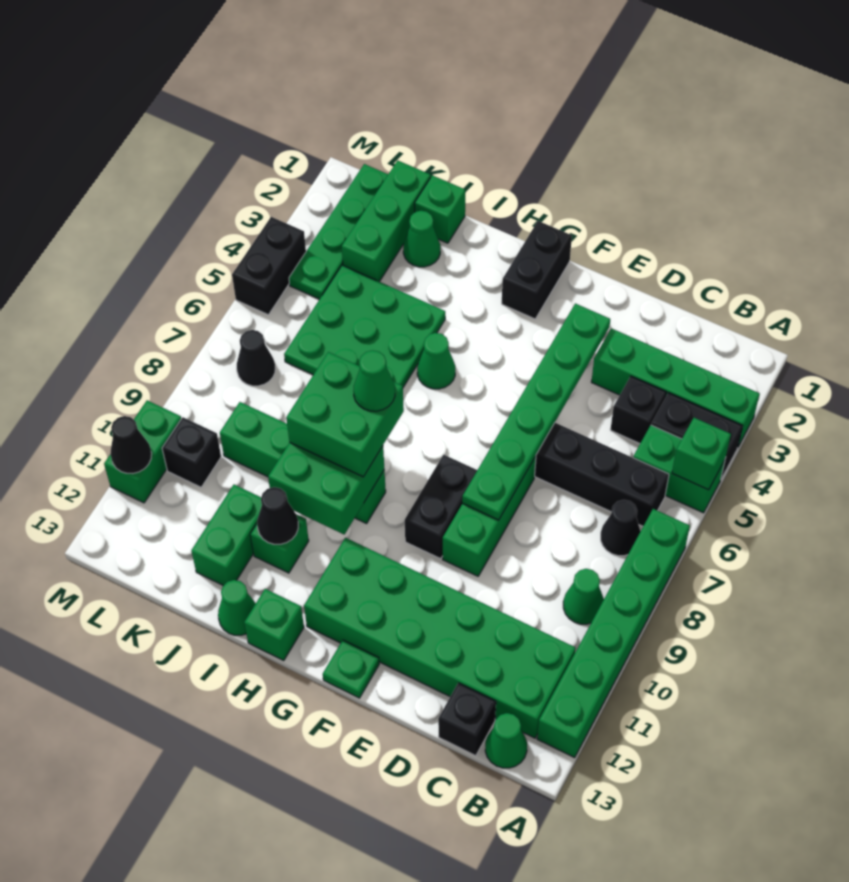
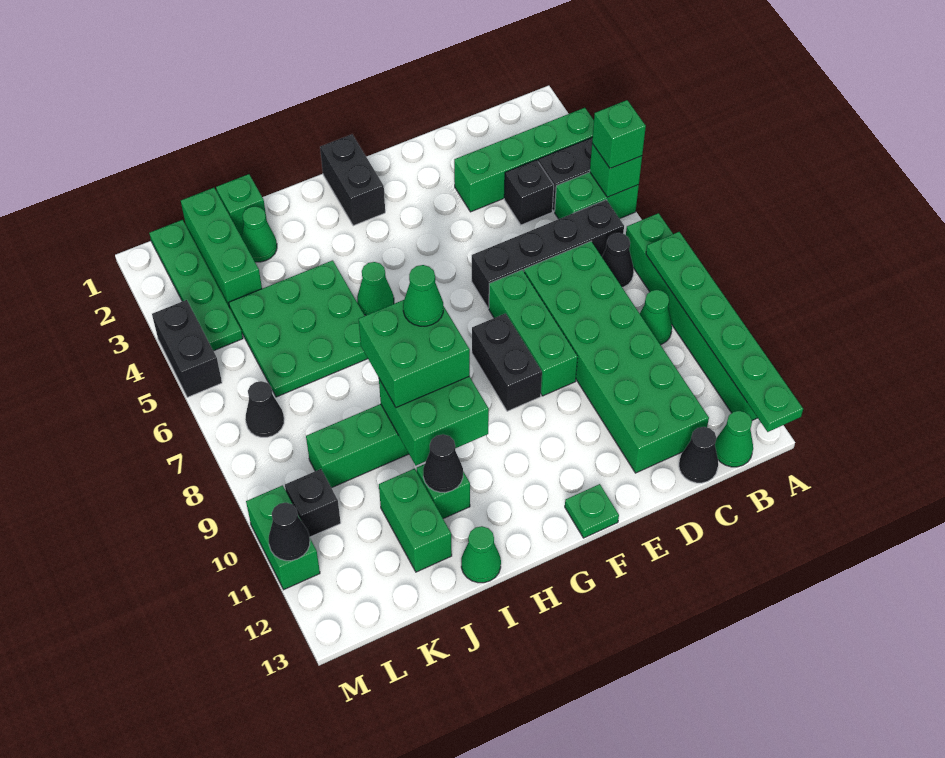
green brick B11:G12 level 1 -> green brick C7:D12 level 1
black brick C13 level 1 -> black cone C13 level 1
green plate E3:E8 level 2 -> green plate A8:A13 level 2
green brick H13 level 1 -> green brick A5 level 3

